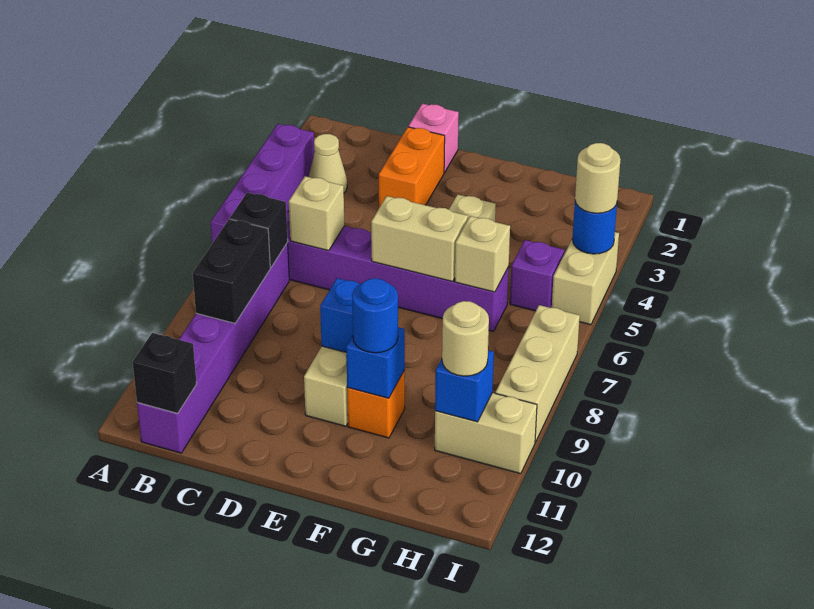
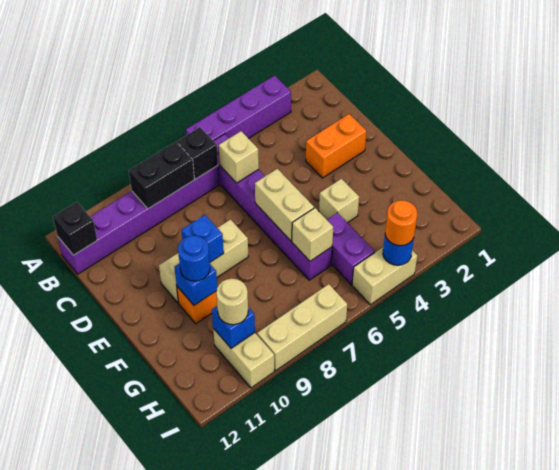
tan cone B3 level 1 -> none
pink brick D1 level 1 -> none
purple brick H5 level 1 -> purple brick G5:H5 level 1
tan round brick I4 level 3 -> orange round brick I4 level 3

